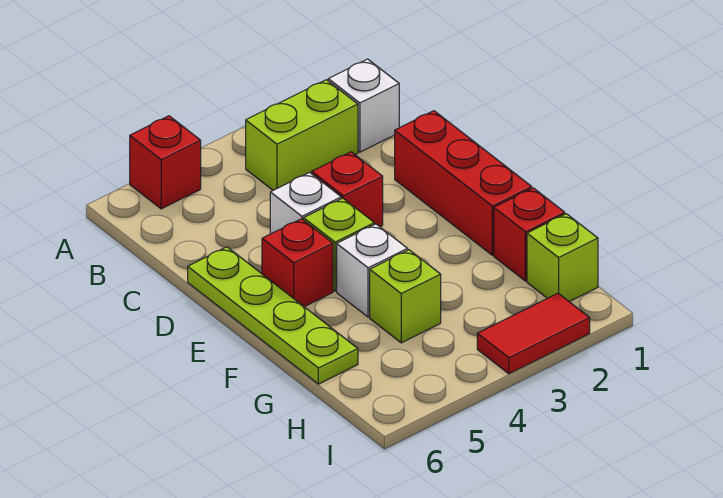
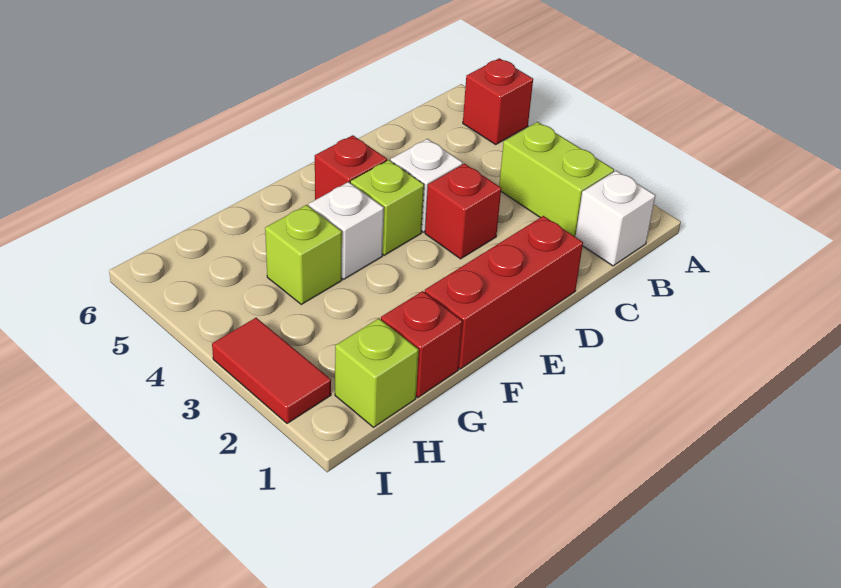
lime plate D6:G6 level 1 -> none

